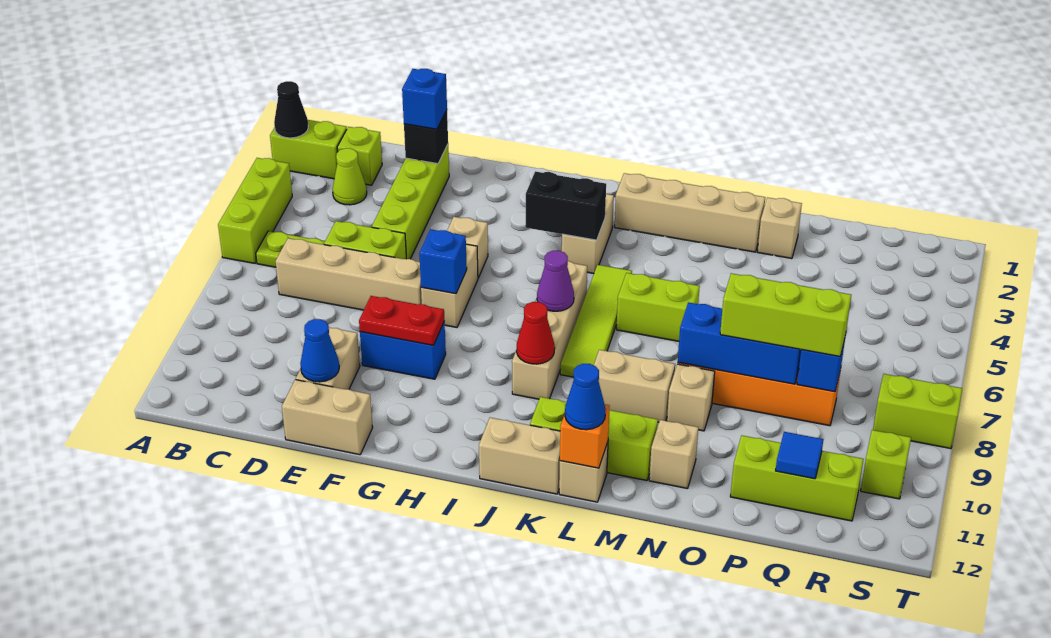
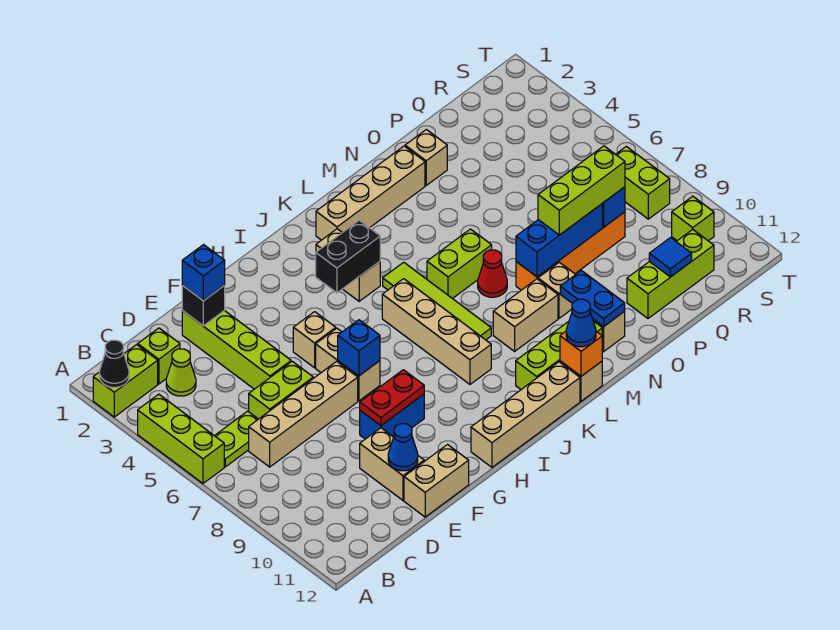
purple cone J7 level 2 -> none
red cone J9 level 2 -> red cone M7 level 1
tan brick J12:K12 level 1 -> tan brick H12:K12 level 1
none -> blue plate N10:N11 level 2
lime brick S8:T8 level 1 -> lime brick S7:S8 level 1

